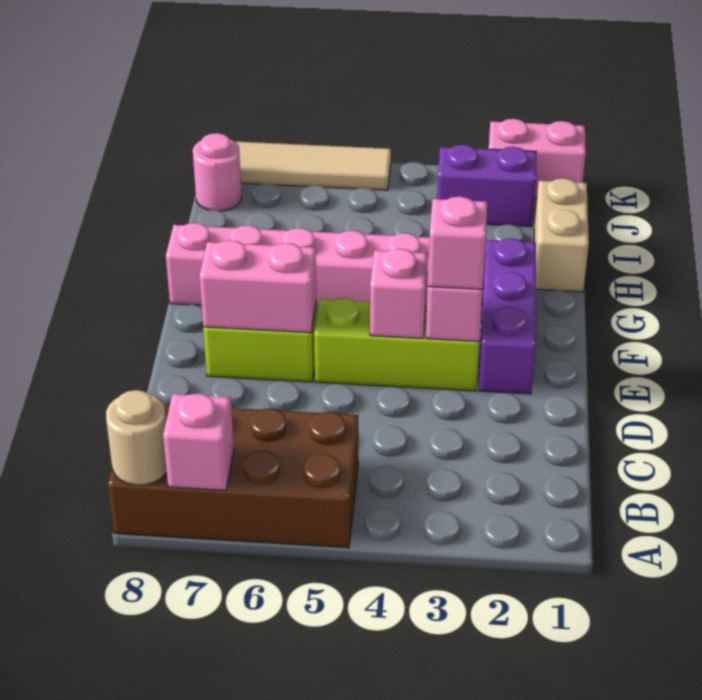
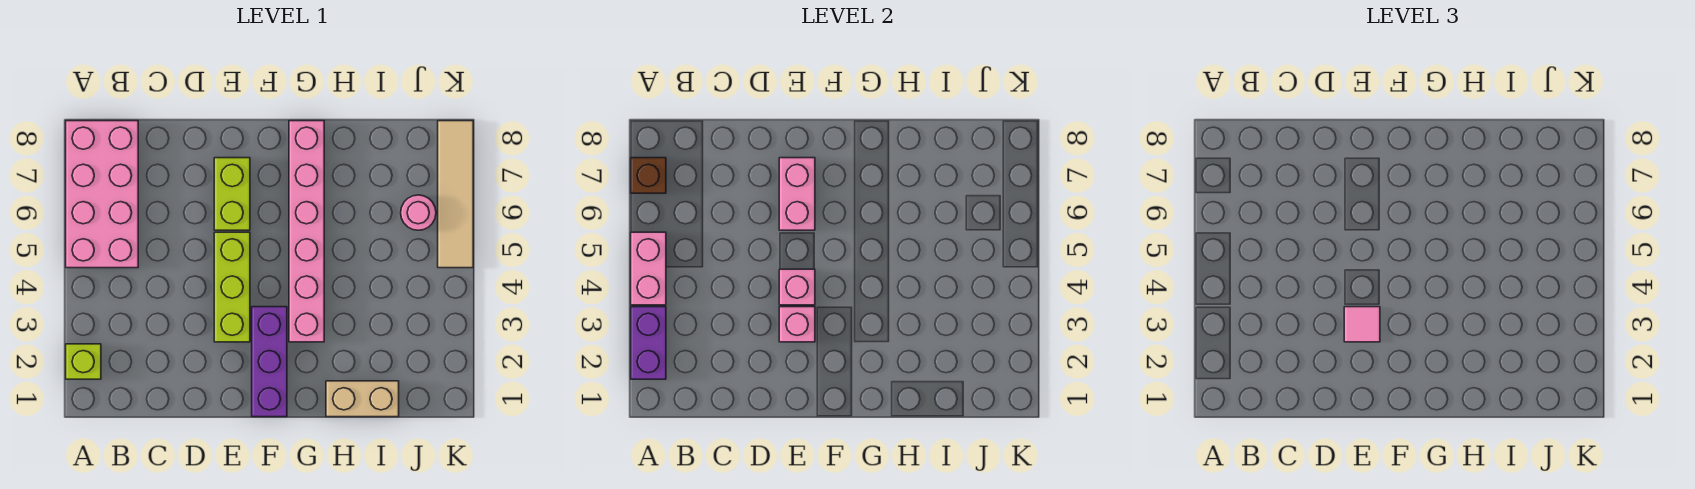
none -> lime brick A2 level 1
brown brick A5:B8 level 1 -> pink brick A5:B8 level 1
pink brick A7 level 2 -> brown brick A7 level 2
tan round brick A8 level 2 -> none
purple brick E2:G2 level 1 -> purple brick F1:F3 level 1
pink brick E3 level 3 -> pink tile E3 level 3
purple brick J2:J3 level 1 -> purple brick A2:A3 level 2
pink round brick J8 level 1 -> pink round brick J6 level 1
pink brick K1:K2 level 1 -> pink brick A4:A5 level 2

